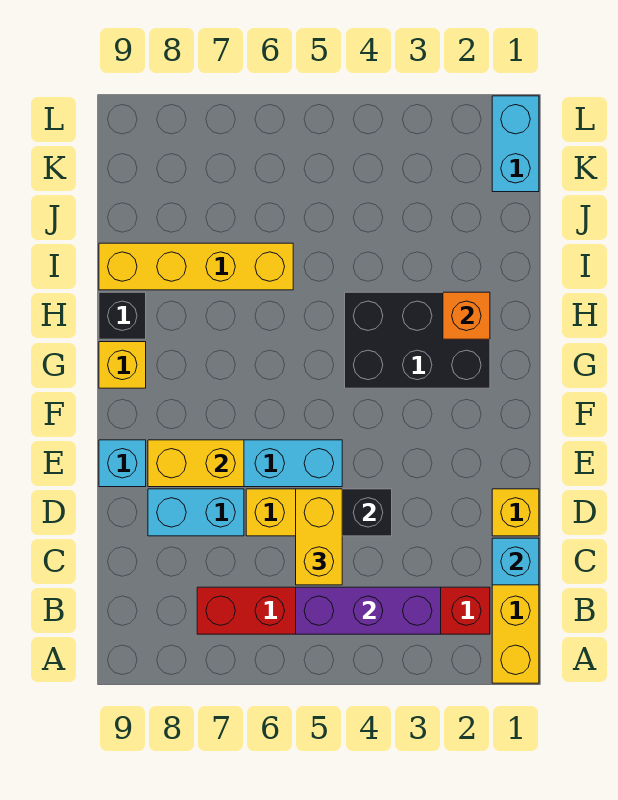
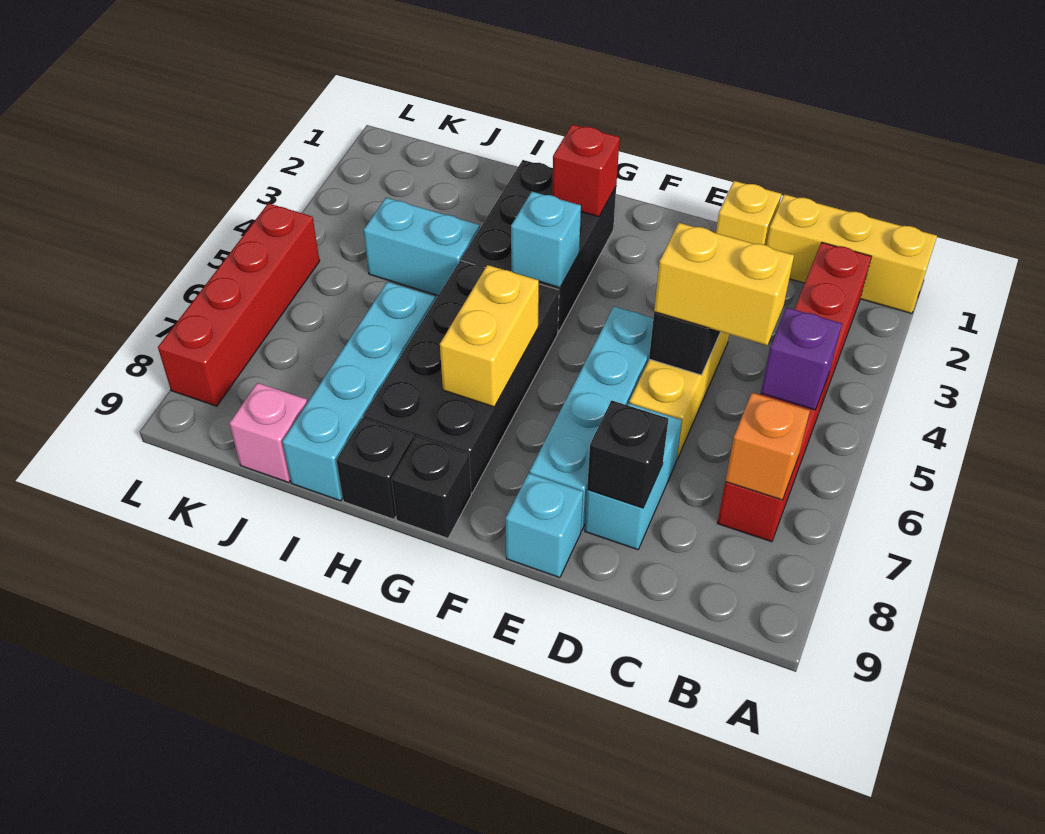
purple brick B3:B5 level 2 -> purple brick B5 level 2
cyan brick C1 level 2 -> cyan brick G4 level 2
none -> black brick D8 level 2
yellow brick E7:E8 level 2 -> yellow brick G6:G7 level 2
none -> red brick G2 level 2
none -> black brick G5:H8 level 1
yellow brick G9 level 1 -> black brick G9 level 1
orange brick H2 level 2 -> orange brick B7 level 2
yellow brick I6:I9 level 1 -> cyan brick I6:I9 level 1
none -> pink brick J9 level 1
cyan brick K1:L1 level 1 -> cyan brick I4:J4 level 1
none -> red brick L5:L8 level 1

